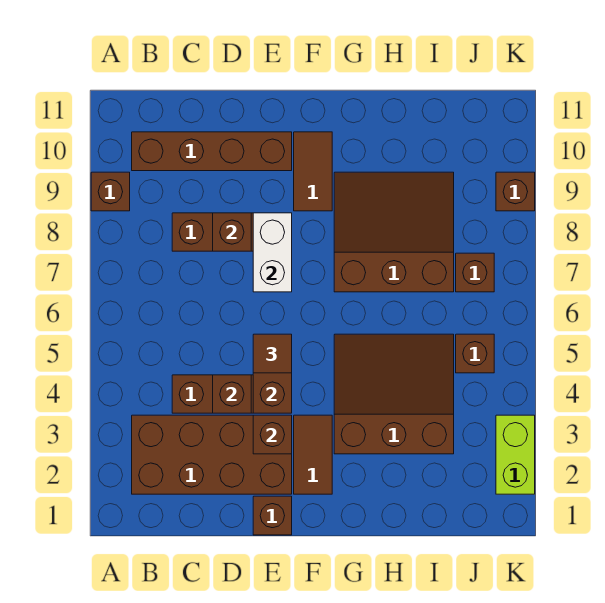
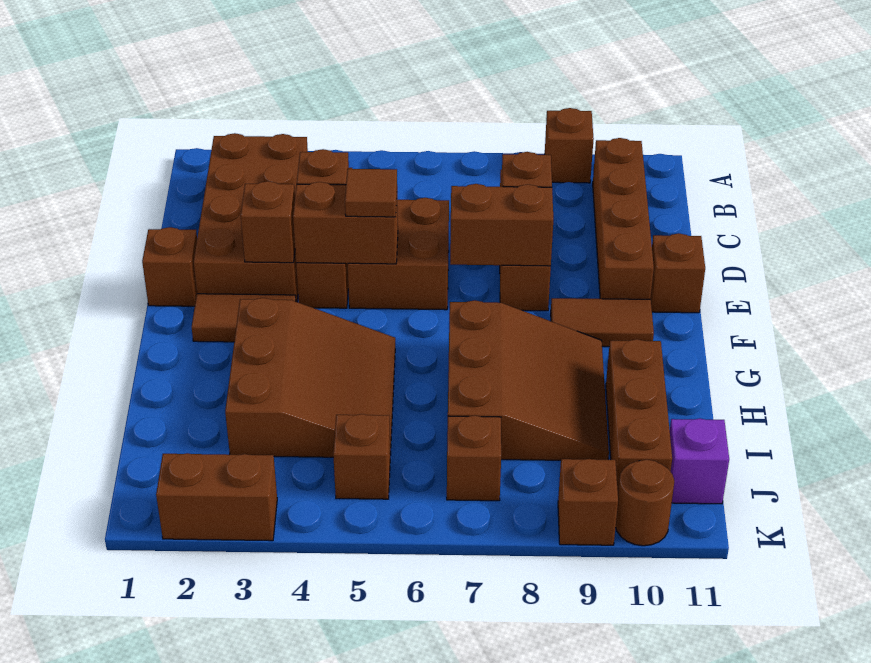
none -> brown brick D5:E6 level 1
white brick E7:E8 level 2 -> brown brick E7:E8 level 2
none -> brown brick E11 level 1
none -> brown brick H10:J10 level 1
none -> purple brick J11 level 1
lime brick K2:K3 level 1 -> brown brick K2:K3 level 1
none -> brown round brick K10 level 1

